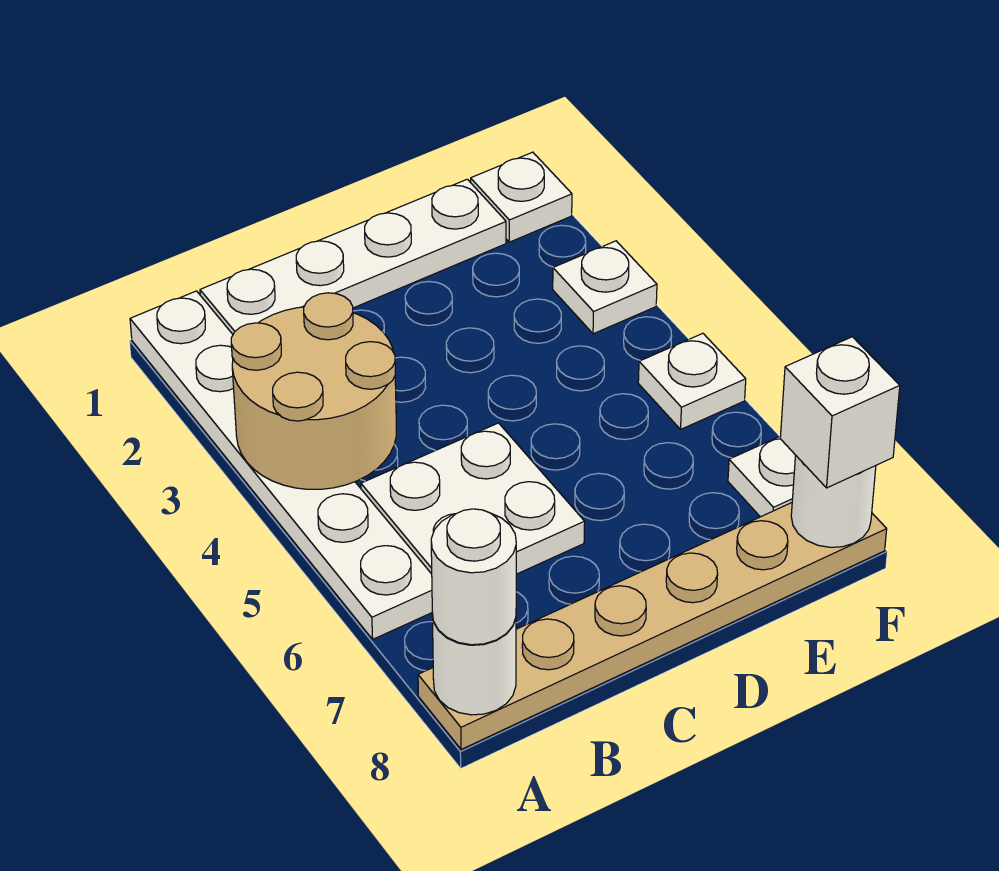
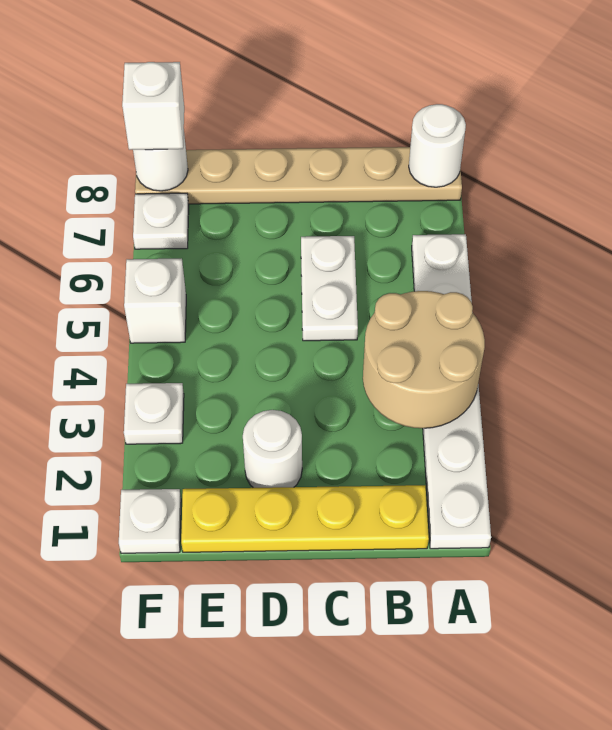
white round brick A8 level 3 -> white round brick D2 level 1
white plate B1:E1 level 1 -> yellow plate B1:E1 level 1
white plate B5:C6 level 1 -> white plate C5:C6 level 1
white plate F5 level 1 -> white brick F5 level 1

